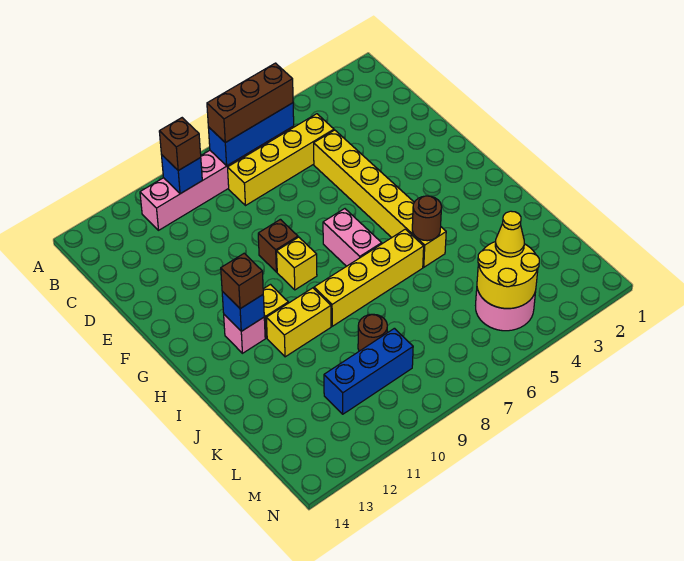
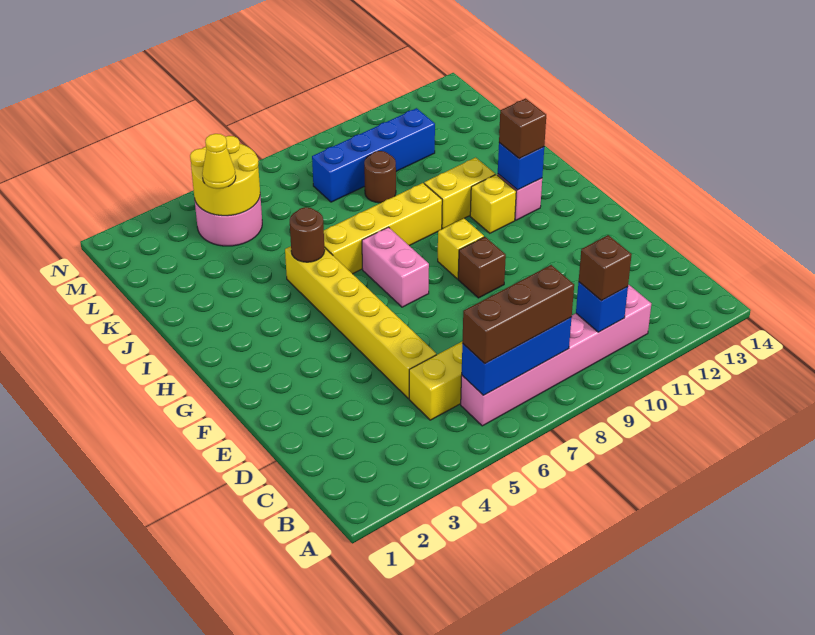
blue brick L9:L11 level 1 -> blue brick L8:L11 level 1

